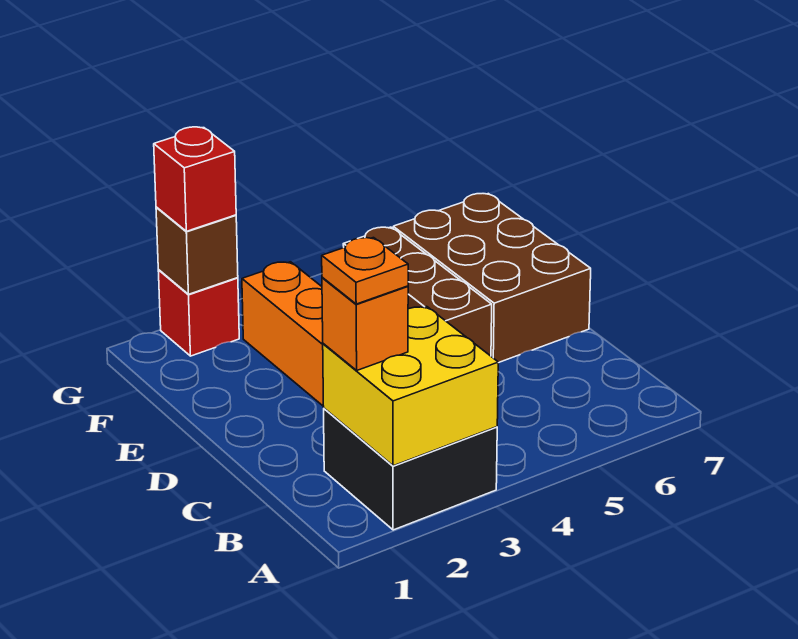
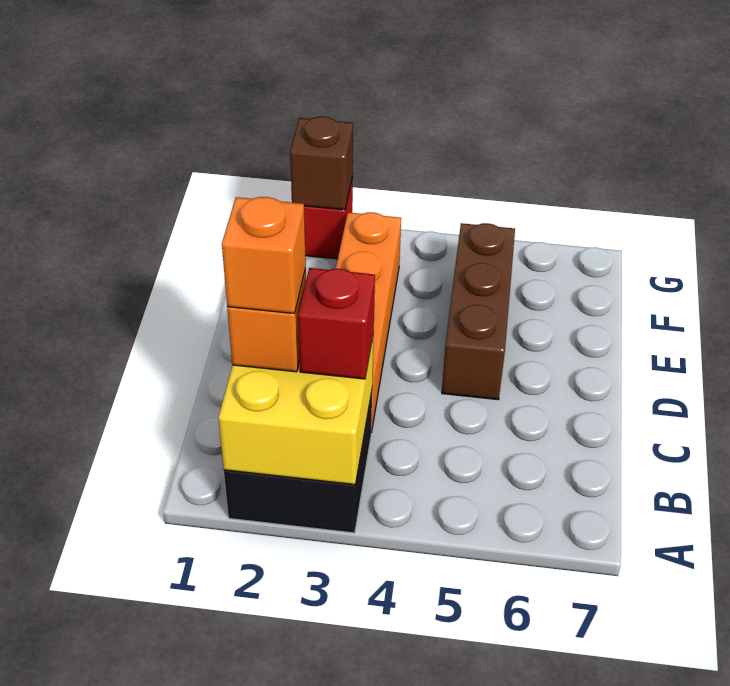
orange plate B2 level 4 -> orange brick B2 level 4
brown brick D6:F7 level 1 -> none
red brick G2 level 3 -> red brick B3 level 3

